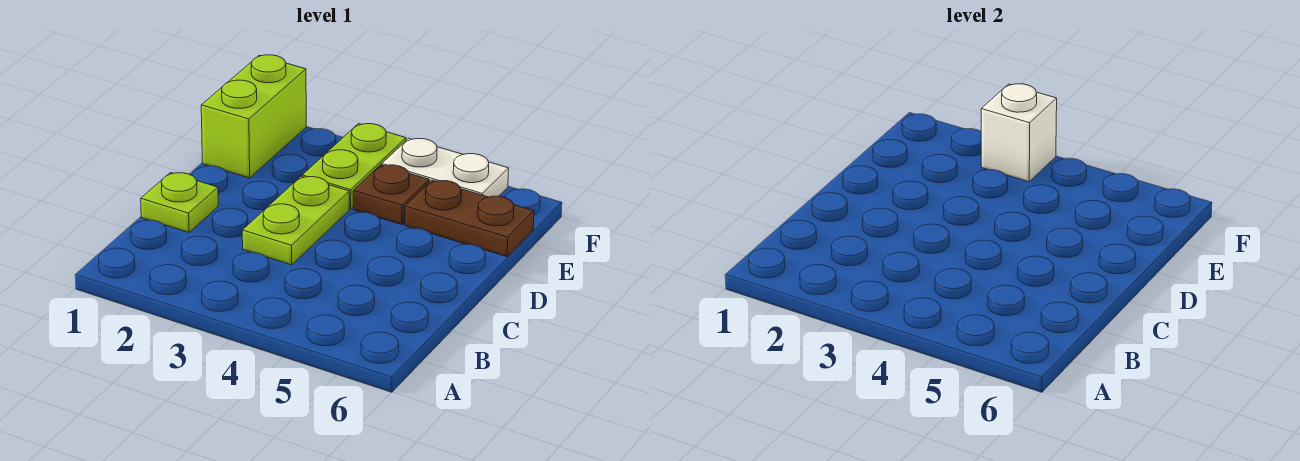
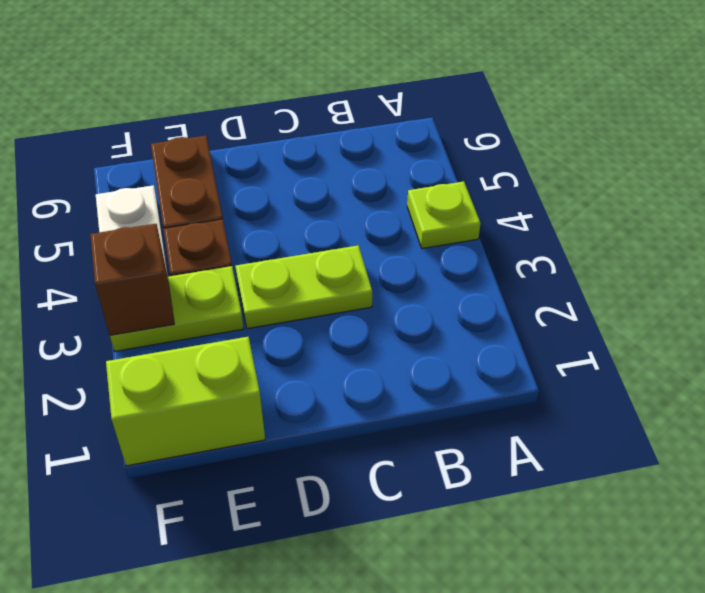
lime plate C1 level 1 -> lime plate A4 level 1
white brick F3 level 2 -> brown brick F3 level 2

